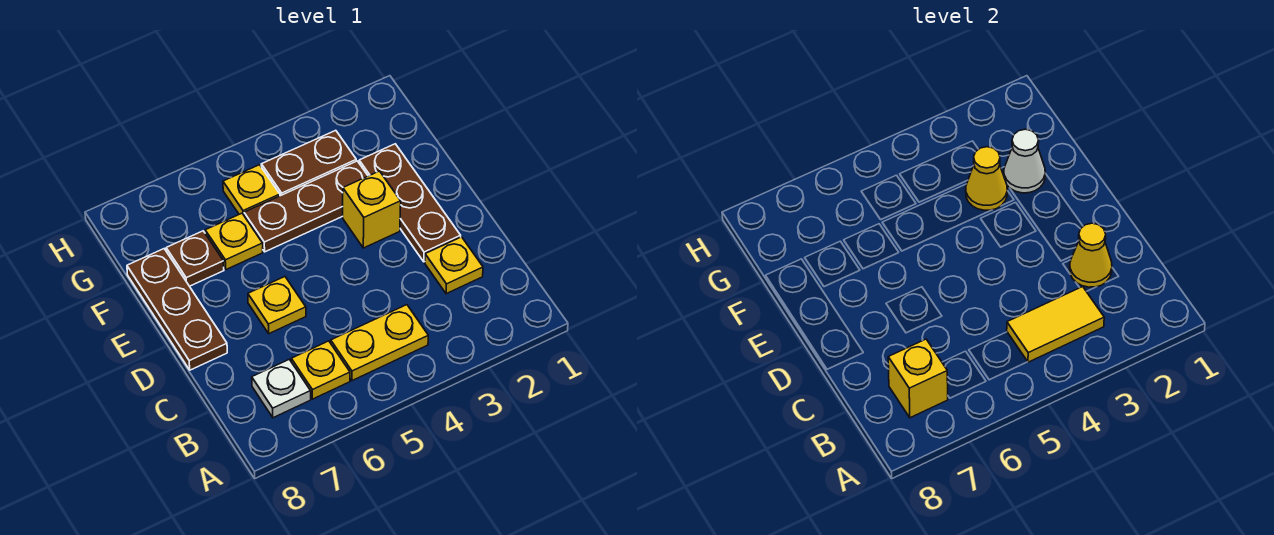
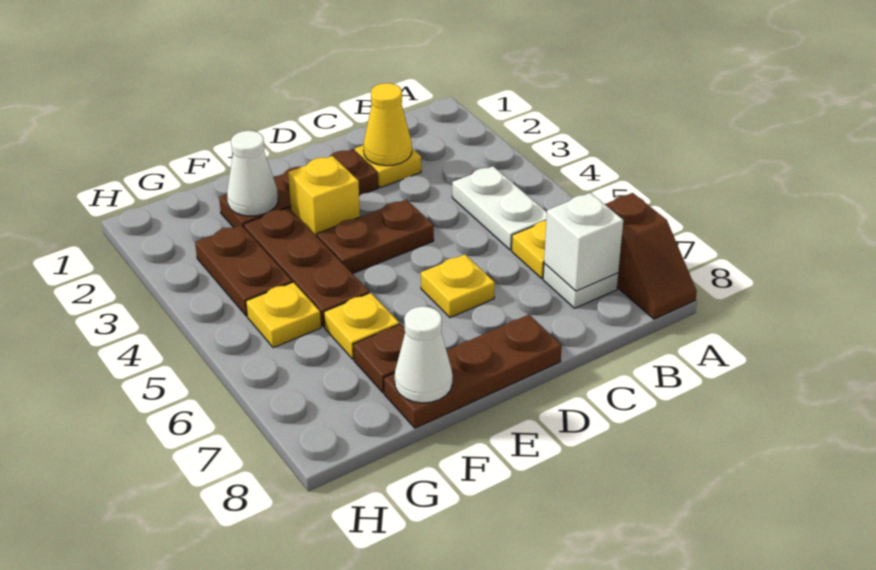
none -> brown slope A7:A8 level 1 top 7
yellow tile B3:B4 level 2 -> none
yellow plate B4:B5 level 1 -> white plate B4:B5 level 1
yellow brick B7 level 2 -> white brick B7 level 2
none -> brown plate D4:E4 level 1
yellow cone F3 level 2 -> none
none -> white cone F8 level 2

